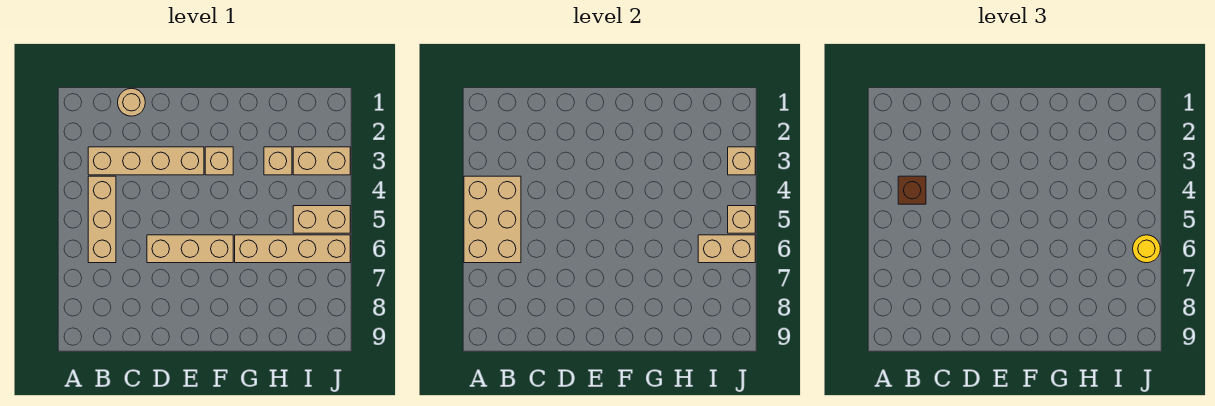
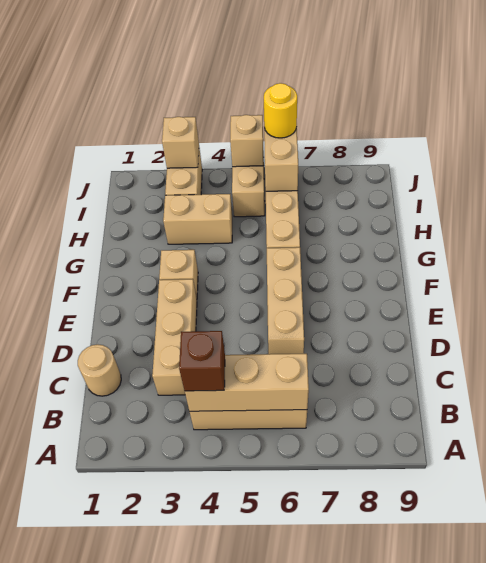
tan brick A4:B6 level 2 -> tan brick B4:B6 level 2
tan brick B3:E3 level 1 -> tan brick C3:E3 level 1
tan brick H3 level 1 -> tan brick H3:H4 level 1

